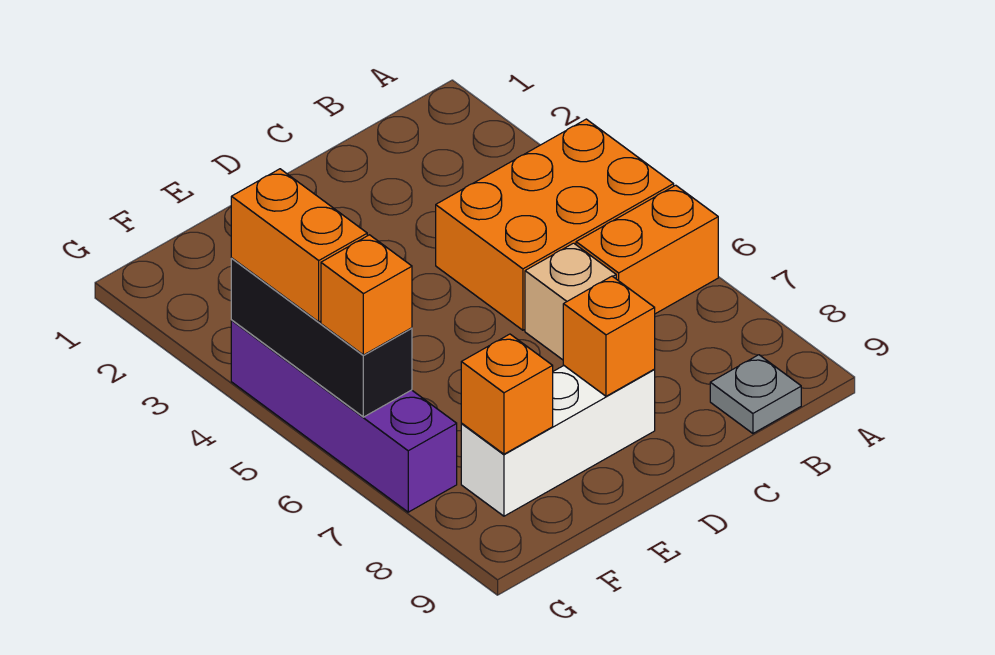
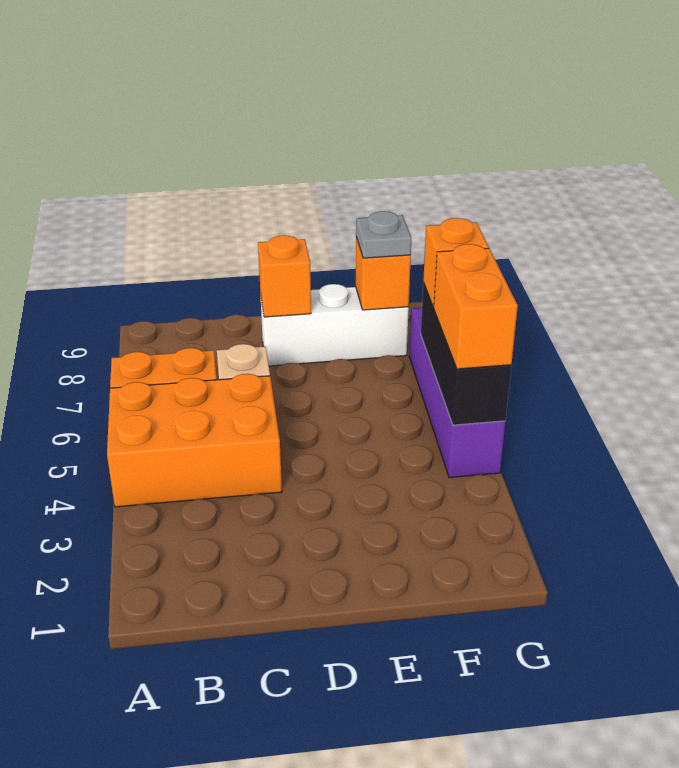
grey plate B9 level 1 -> grey plate F8 level 3

